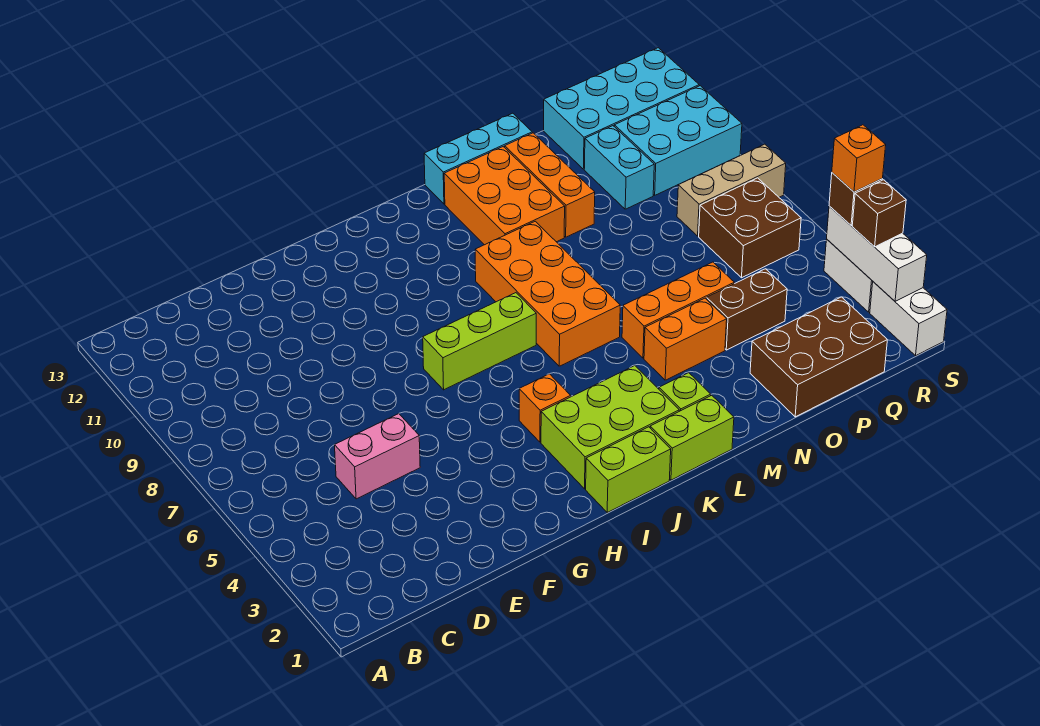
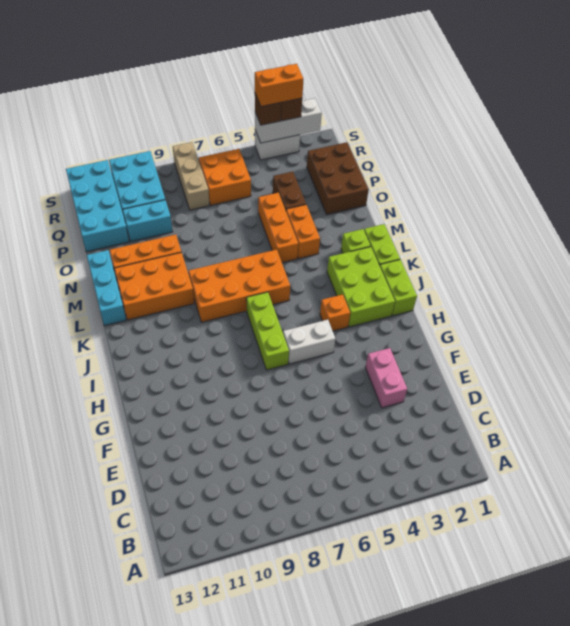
pink brick D5:E5 level 1 -> pink brick E3:F3 level 1
brown brick Q6:R7 level 1 -> orange brick Q6:R7 level 1
white brick S1:S2 level 1 -> white brick H5:H6 level 1
orange brick S4 level 4 -> orange brick S3:S4 level 4

